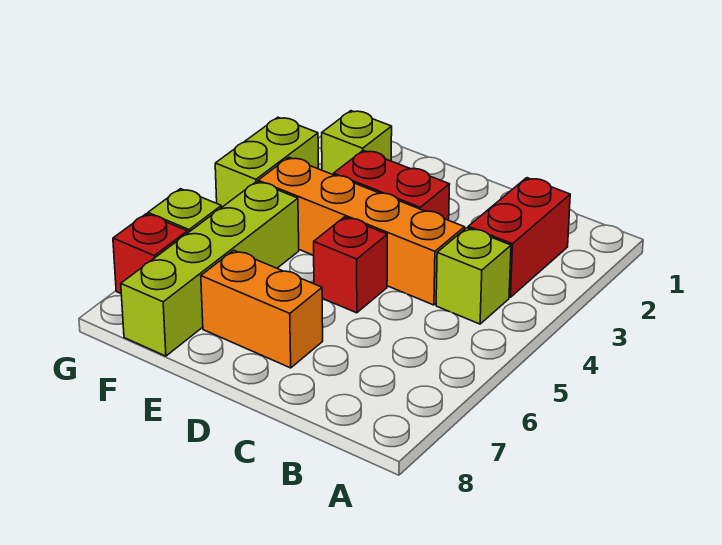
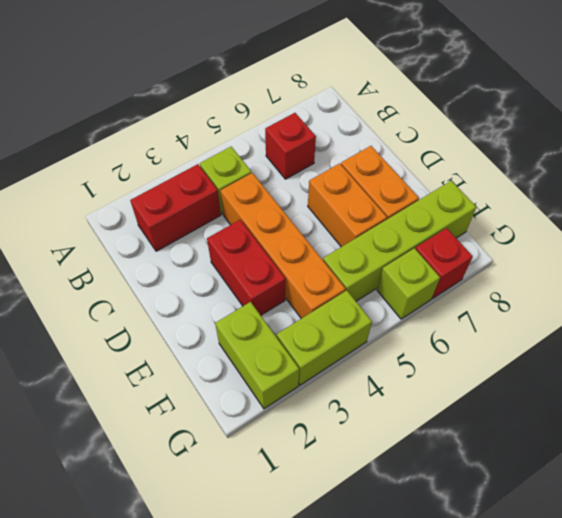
red brick D5 level 1 -> red brick B6 level 1
none -> orange brick D6:E6 level 1
lime brick F2 level 1 -> lime brick F2:G2 level 1

